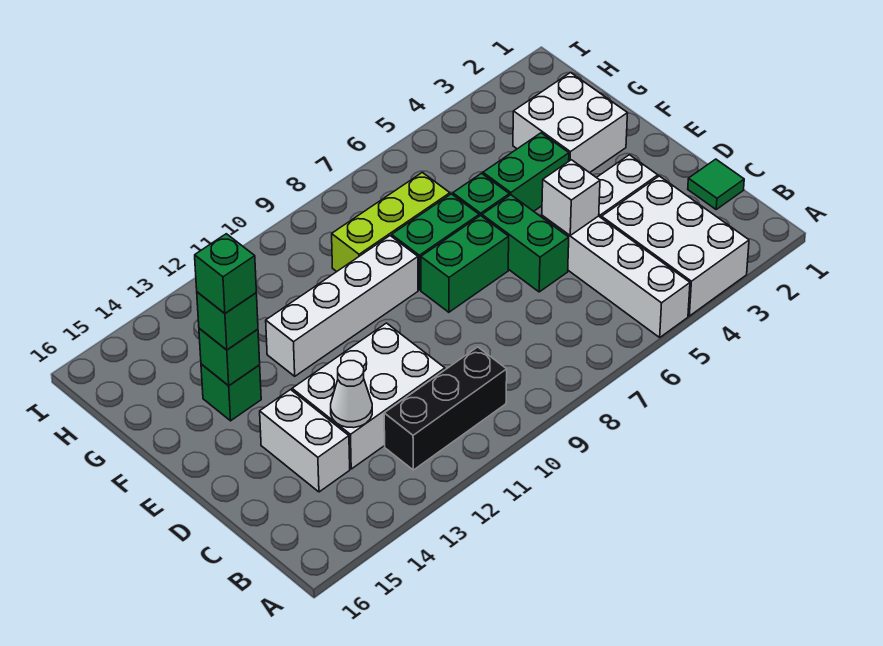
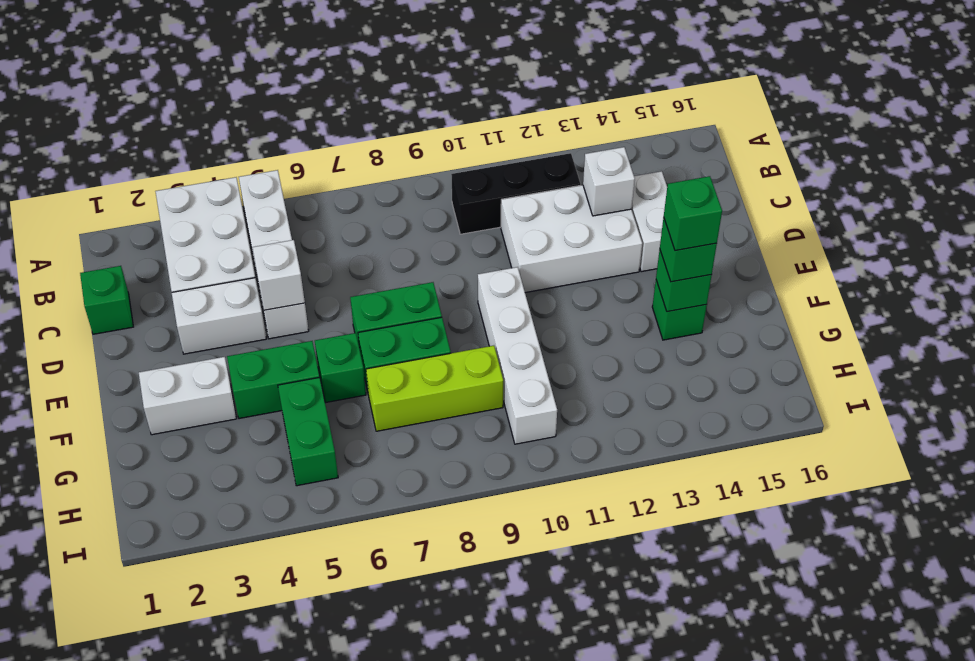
green tile C1 level 1 -> green brick C1 level 1
white cone C13 level 2 -> white brick C13 level 2
green brick D6:E6 level 1 -> green brick G5:H5 level 1
white brick F2:G3 level 1 -> white brick F2:F3 level 1
white brick F9:F12 level 1 -> white brick E10:H10 level 1

